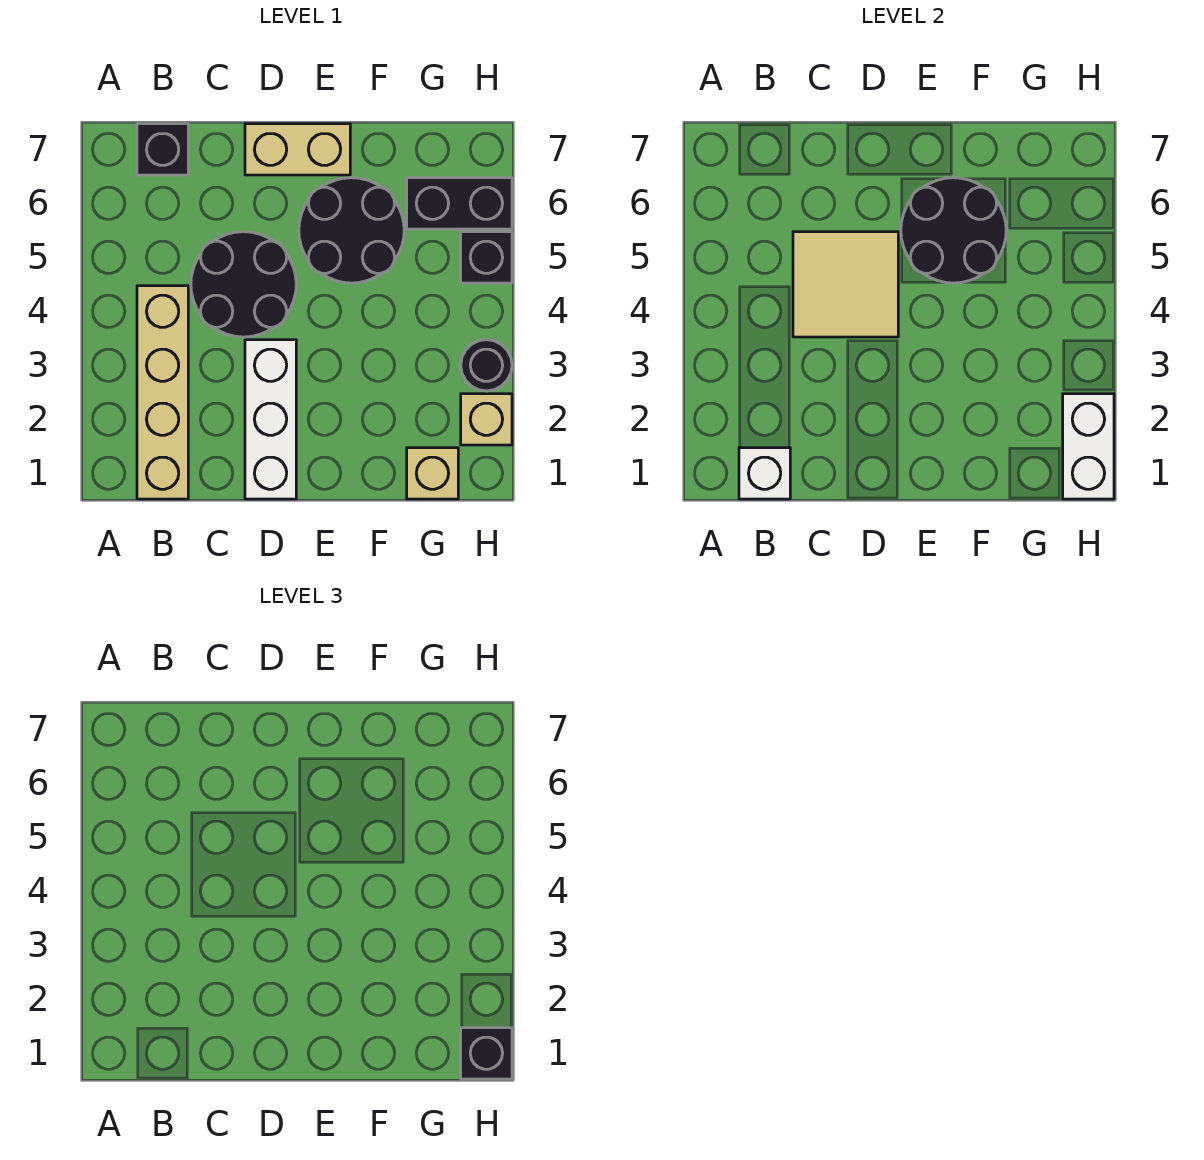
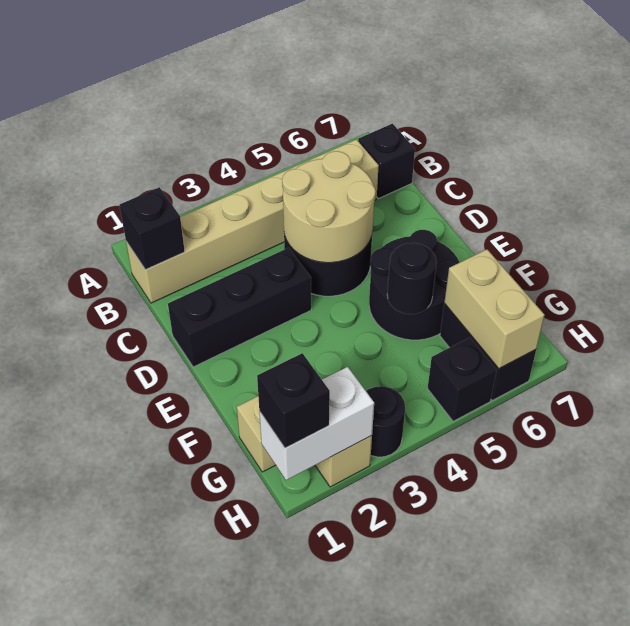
tan brick B1:B4 level 1 -> tan brick B1:B6 level 1
white brick B1 level 2 -> black brick B1 level 2
tan tile C4:D5 level 2 -> tan round brick C4:D5 level 2
white brick D1:D3 level 1 -> black brick D1:D3 level 1
tan brick D7:E7 level 1 -> tan brick G6:H6 level 2
black round brick E5:F6 level 2 -> black round brick F5 level 2

